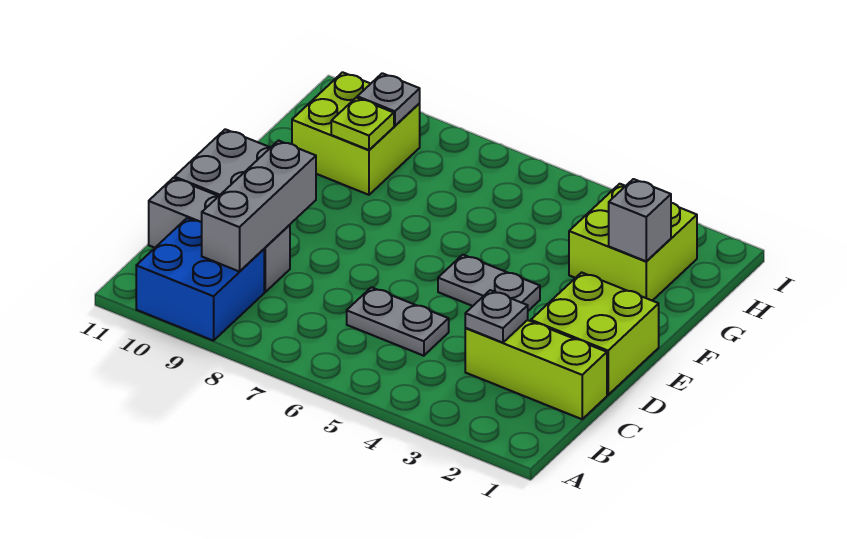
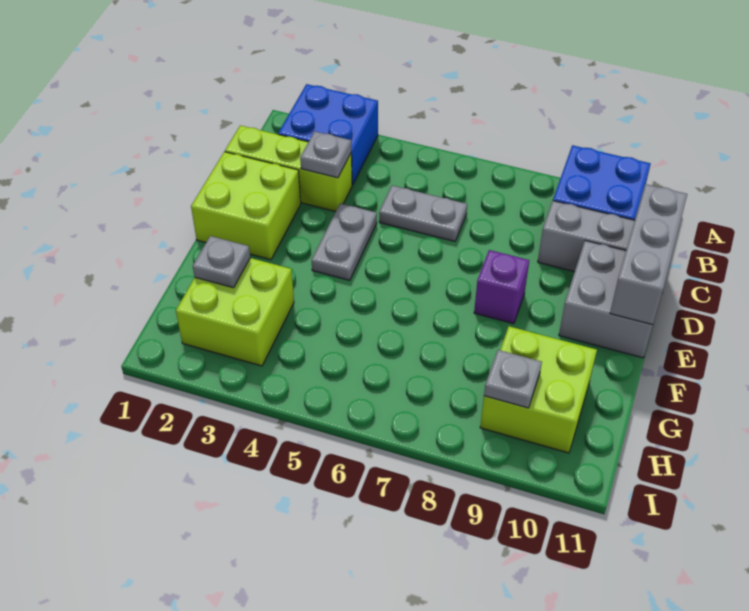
none -> blue brick A2:B3 level 1
grey brick B9:D9 level 2 -> grey brick C11:E11 level 2
grey plate E4:E5 level 1 -> grey plate D4:E4 level 1
none -> purple brick E8 level 1
grey brick G2 level 2 -> grey plate G2 level 2
lime plate G9 level 2 -> none

